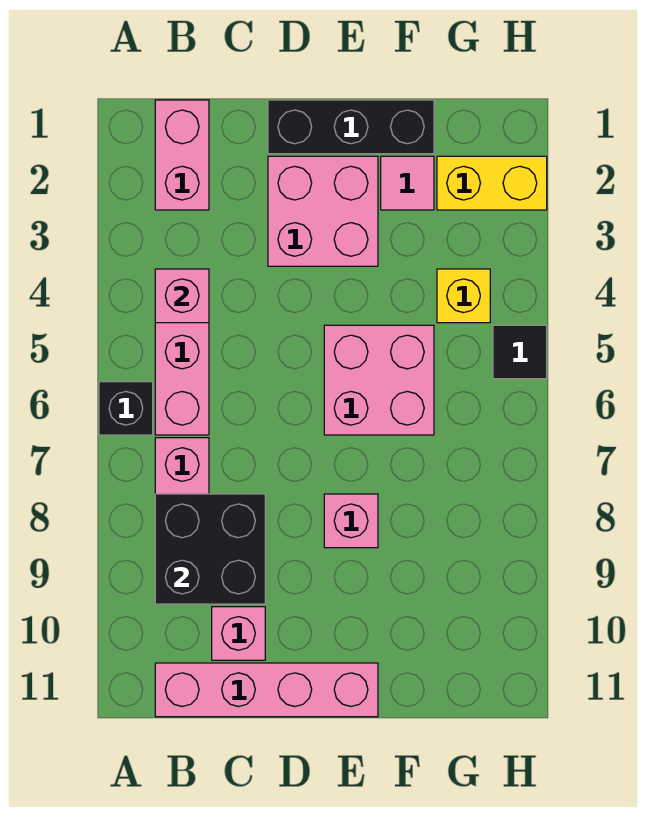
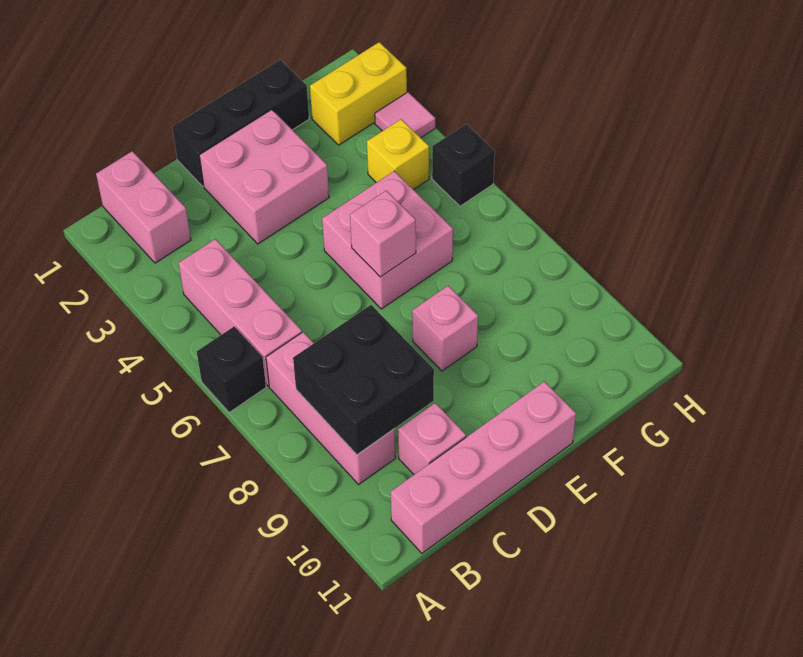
pink brick B4 level 2 -> pink brick E6 level 2
pink tile F2 level 1 -> pink tile H3 level 1
black tile H5 level 1 -> black brick H5 level 1

